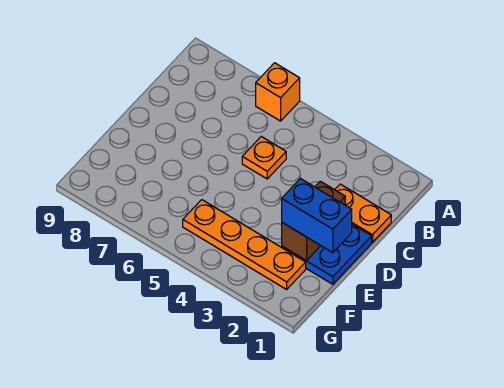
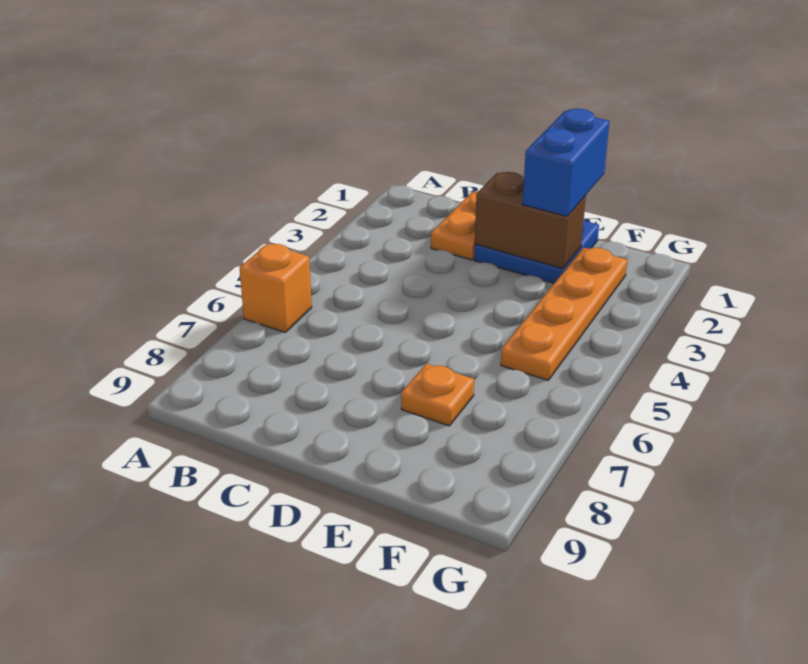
orange plate C5 level 1 -> orange plate E7 level 1

